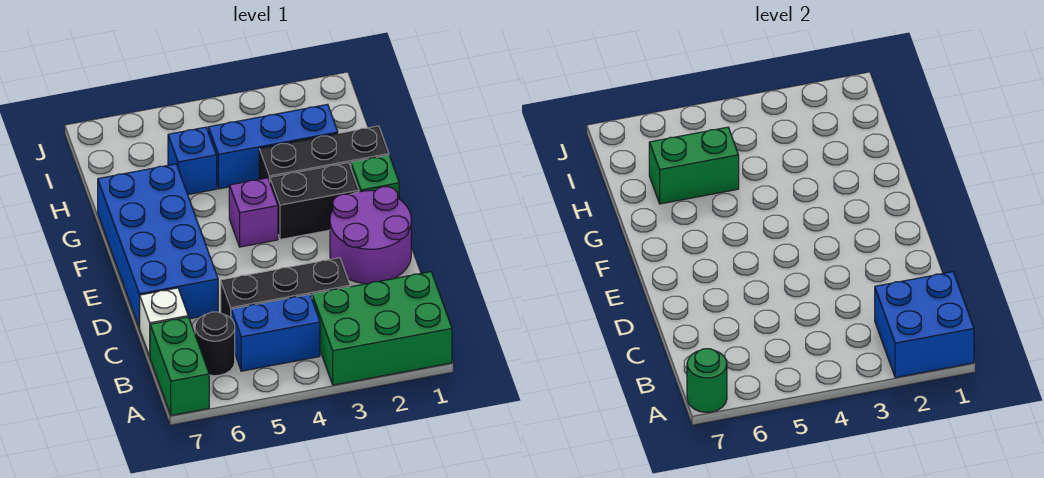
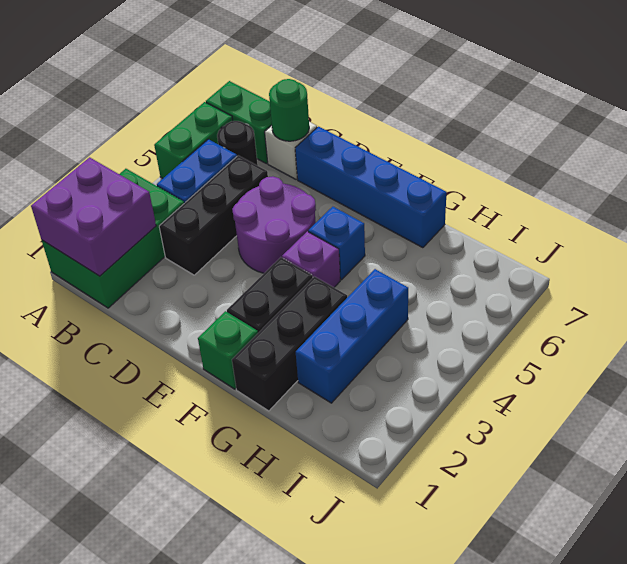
blue brick A1:B2 level 2 -> purple brick A1:B2 level 2
green round brick A7 level 2 -> green round brick C7 level 2
purple round brick D1:E2 level 1 -> purple round brick D4:E5 level 1
blue brick D6:G7 level 1 -> blue brick D7:G7 level 1
blue brick H5 level 1 -> blue brick F5 level 1
green brick H5:H6 level 2 -> green brick A5:A6 level 1

